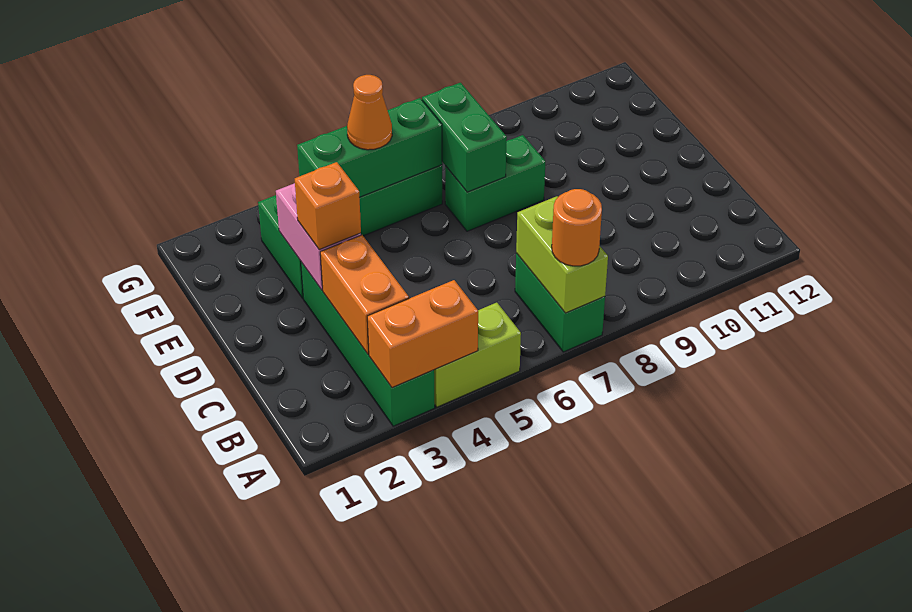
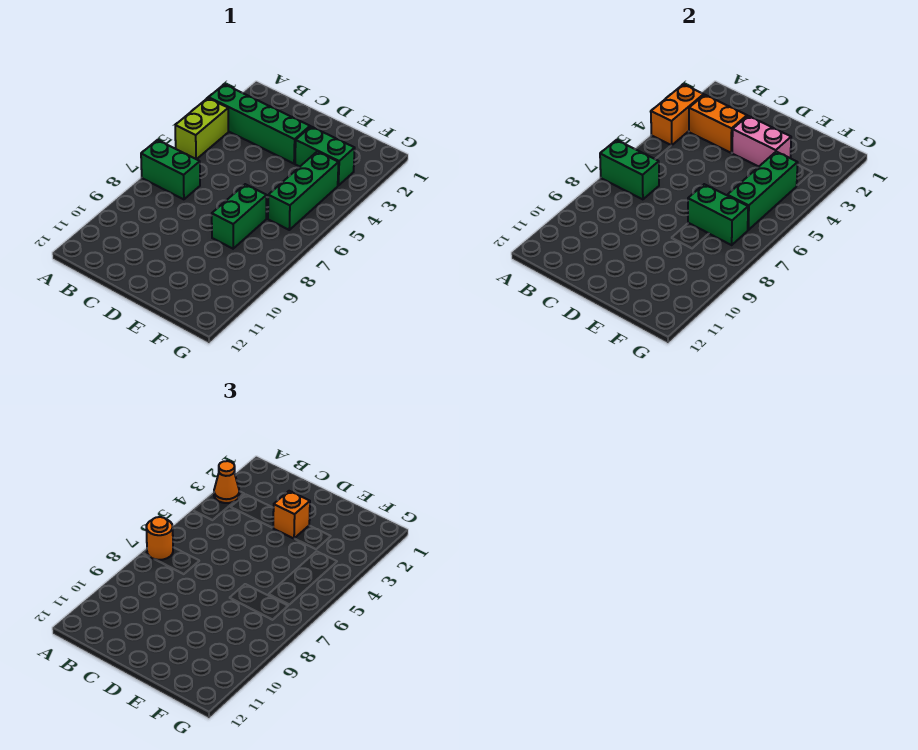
lime brick A7:B7 level 2 -> green brick A7:B7 level 2
orange cone F5 level 3 -> orange cone A3 level 3

